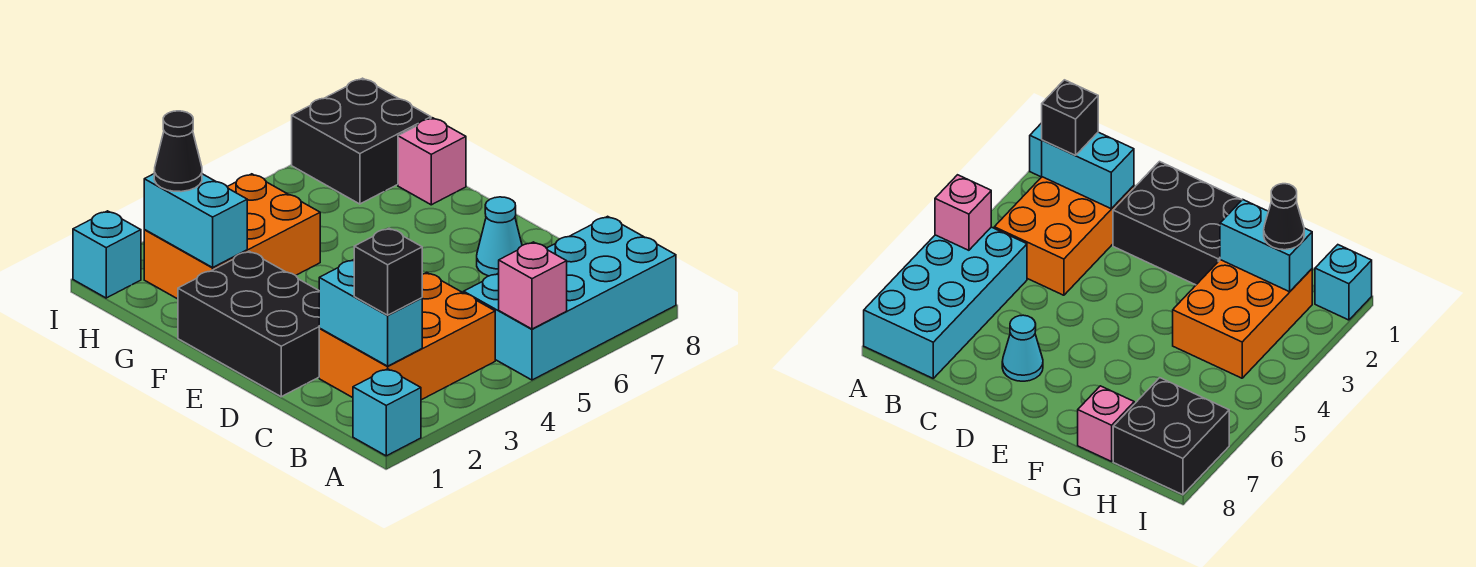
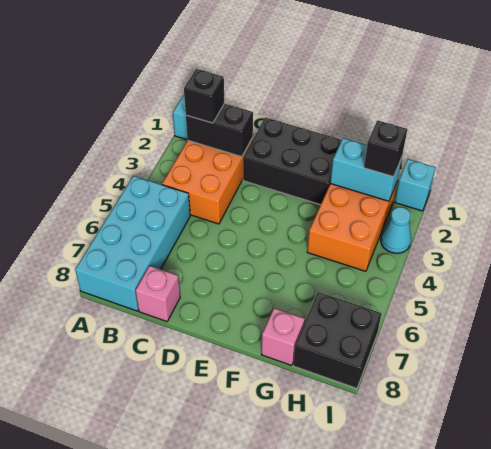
pink brick A5 level 2 -> pink brick C8 level 1
cyan brick B2:C2 level 2 -> black brick B2:C2 level 2
cyan cone D7 level 1 -> cyan cone I3 level 1
black cone H2 level 3 -> black brick H2 level 3

